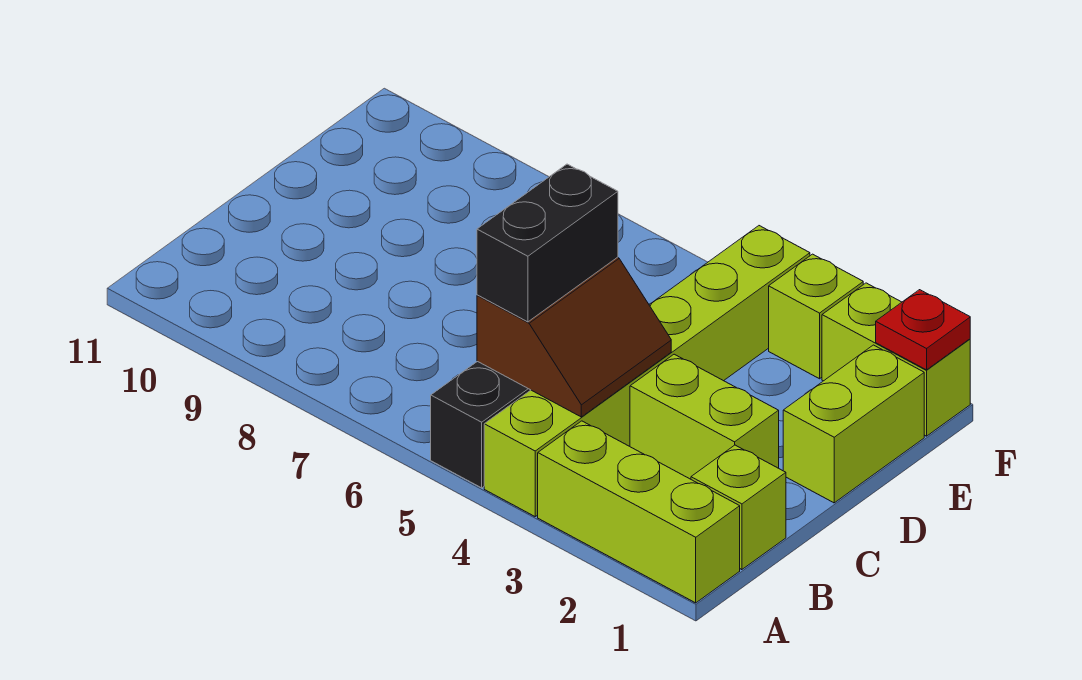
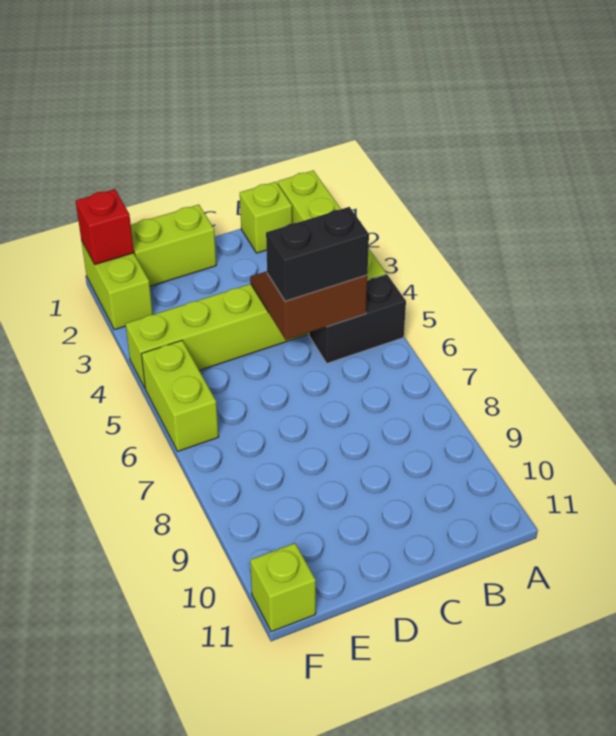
lime brick C2:C3 level 1 -> lime brick F5:F6 level 1
red plate F1 level 2 -> red brick F1 level 2
lime brick F3 level 1 -> lime brick F11 level 1

